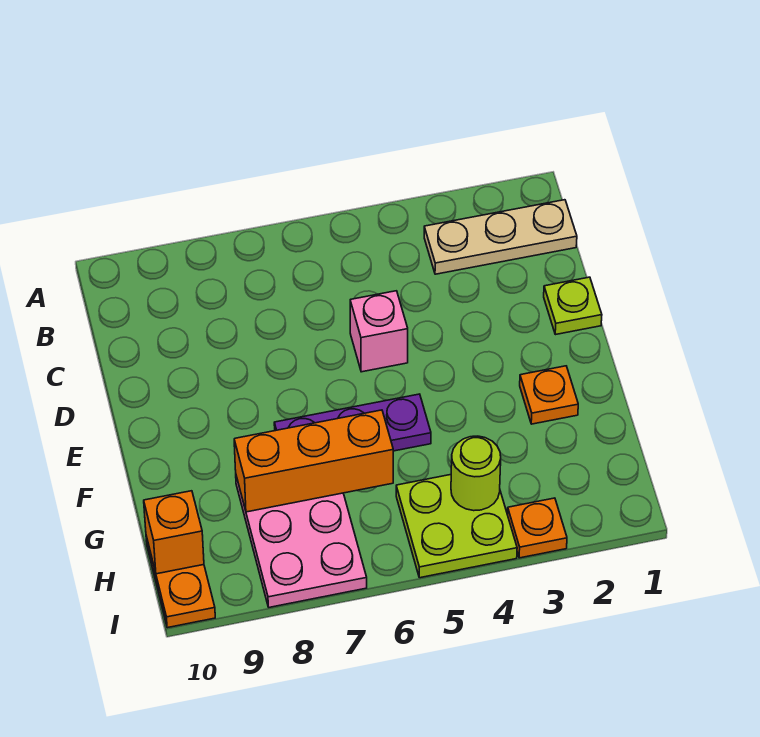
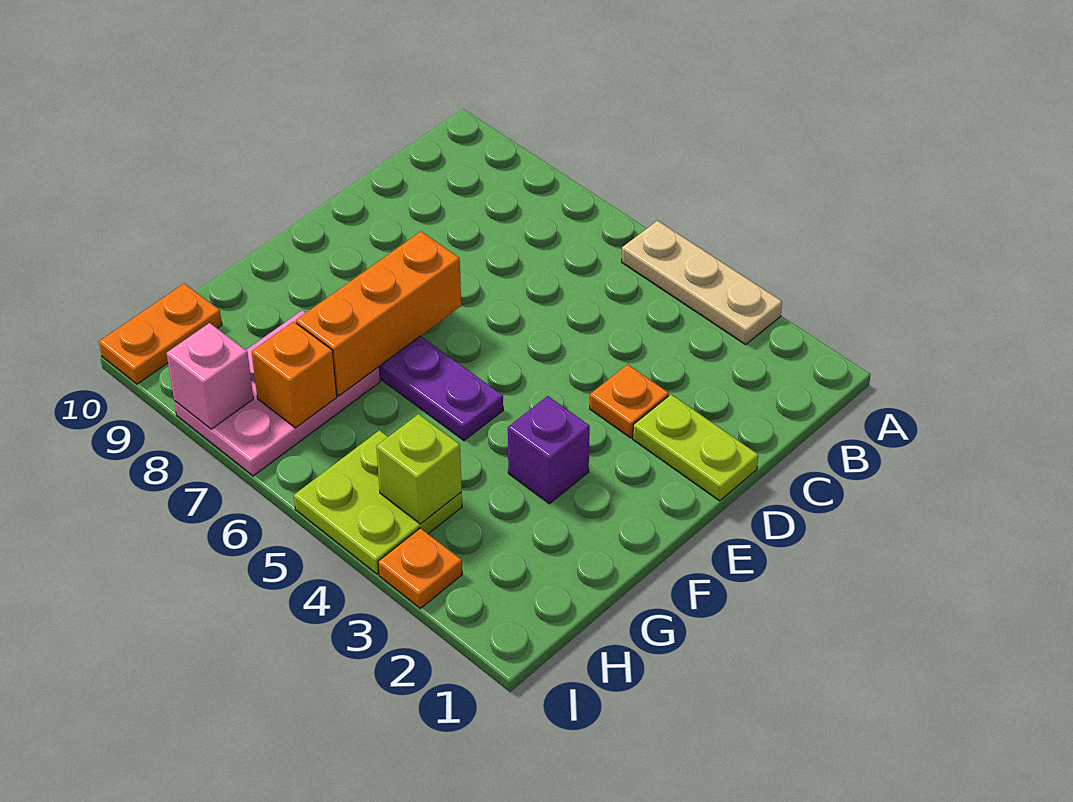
tan plate B1:B3 level 1 -> tan plate A3:A5 level 1
lime plate D1 level 1 -> lime plate D1:D2 level 1
pink brick D5 level 1 -> pink brick I8 level 2
orange plate F2 level 1 -> orange plate D3 level 1
none -> purple brick F3 level 1
orange brick G6:G8 level 2 -> orange brick E7:G7 level 2
lime round brick H4 level 2 -> lime brick H4 level 2
orange brick H10 level 2 -> orange brick H7 level 2

